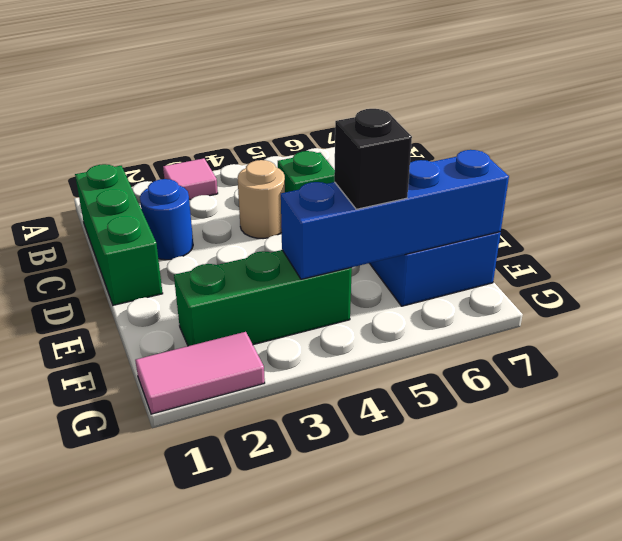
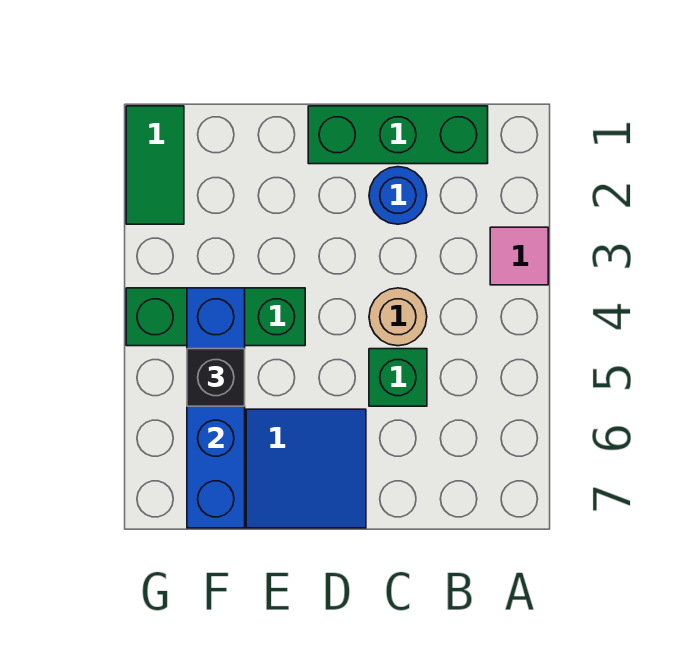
green brick F2:F4 level 1 -> green brick E4:G4 level 1
pink tile G1:G2 level 1 -> green tile G1:G2 level 1

